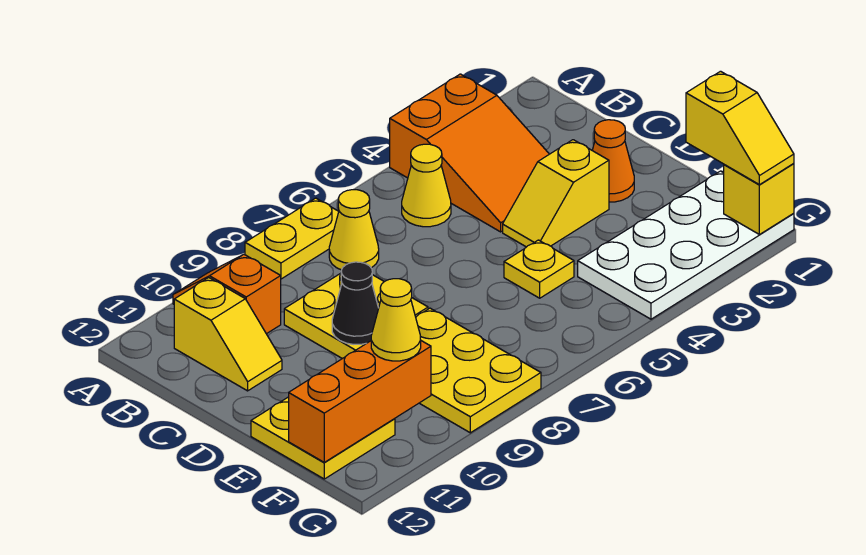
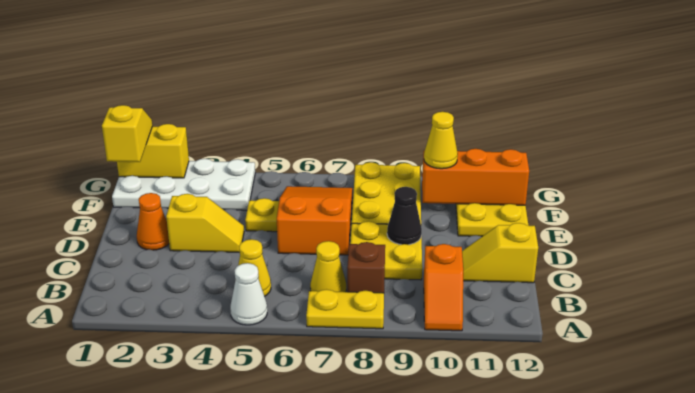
orange slope A3:C4 level 1 top A -> orange slope D6:F7 level 1 top D
none -> white cone A5 level 1
none -> brown brick B8 level 1
yellow slope B11:C11 level 1 top B -> yellow slope C11:C12 level 1 top 12
yellow brick G1 level 2 -> yellow brick G1:G2 level 2

